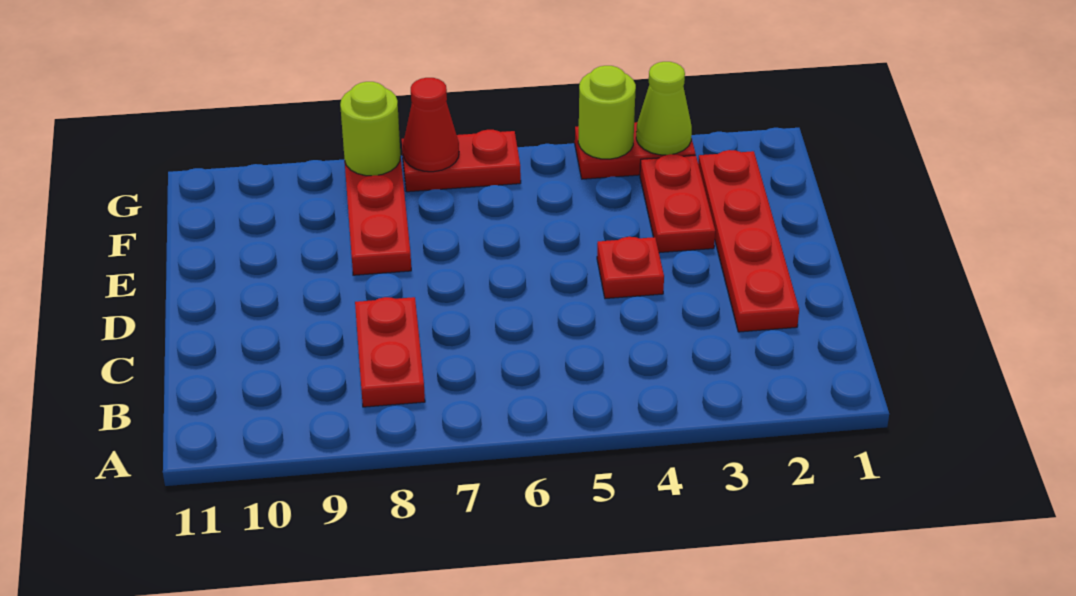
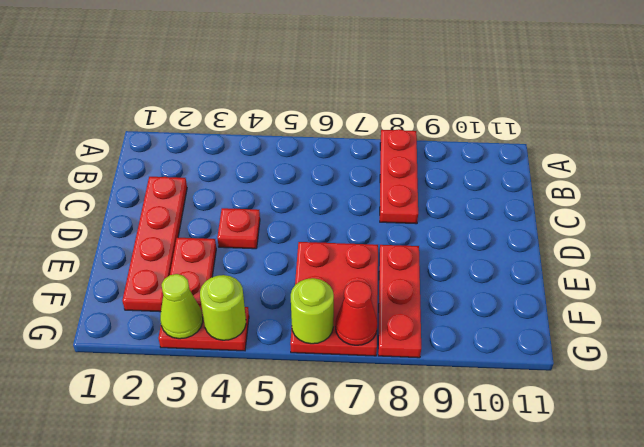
red plate B8:C8 level 1 -> red plate A8:C8 level 1
red plate G6:G7 level 1 -> red plate E6:G7 level 1
lime round brick G8 level 2 -> lime round brick G6 level 2

